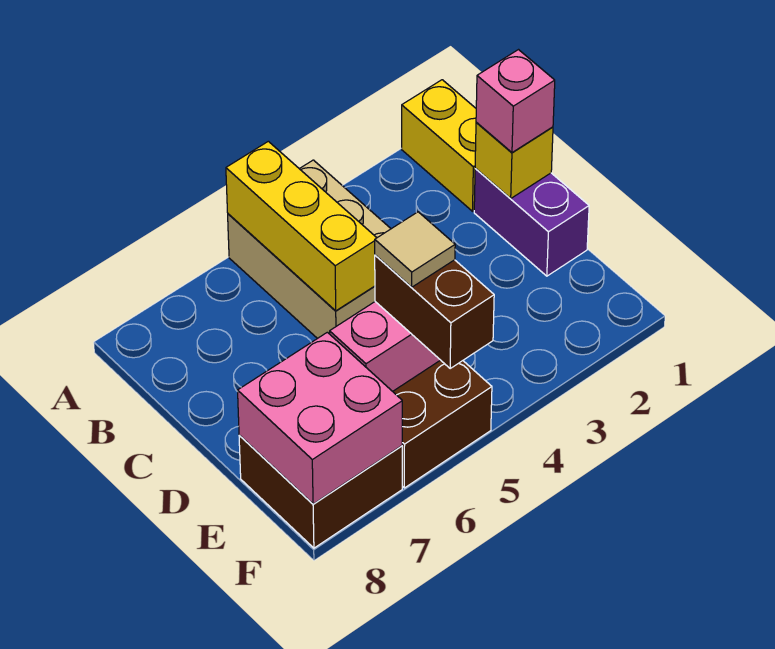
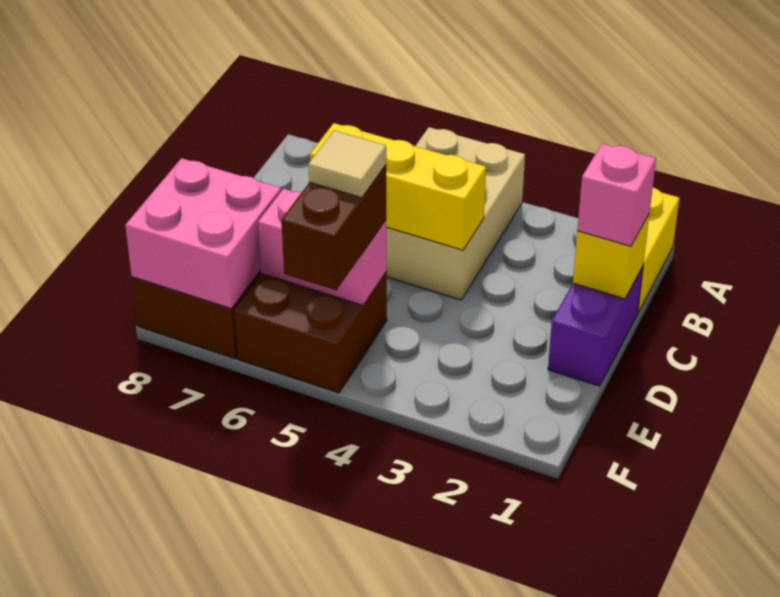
yellow brick A5:C5 level 2 -> yellow brick C4:C6 level 2

